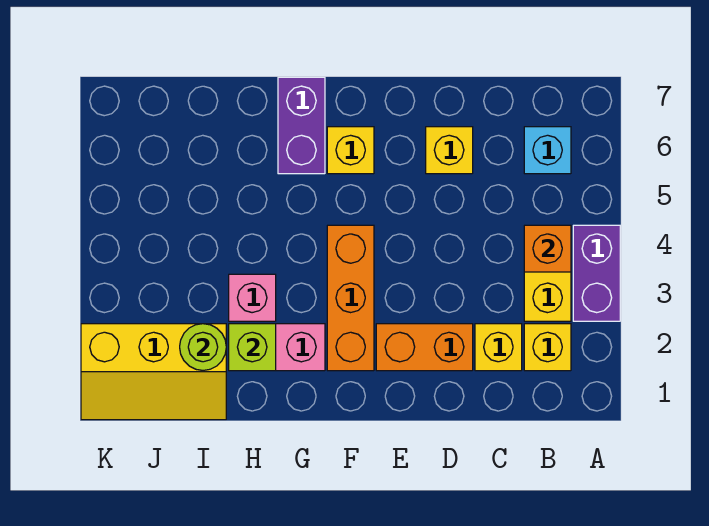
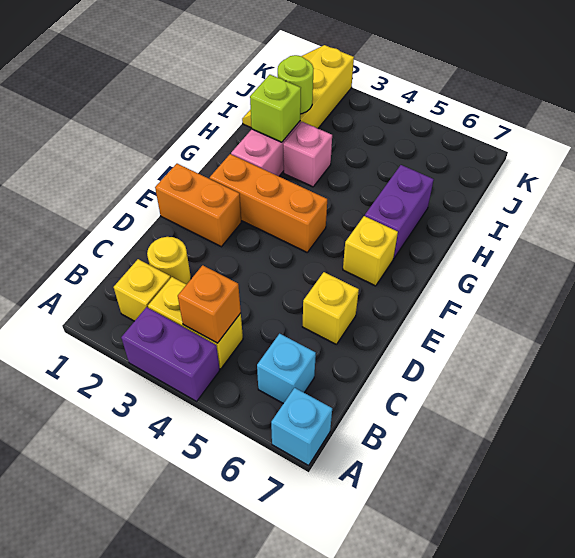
none -> cyan brick A7 level 1
yellow brick C2 level 1 -> yellow round brick C2 level 1
orange brick D2:E2 level 1 -> orange brick E1:E2 level 1
purple brick G6:G7 level 1 -> purple brick G6:H6 level 1

